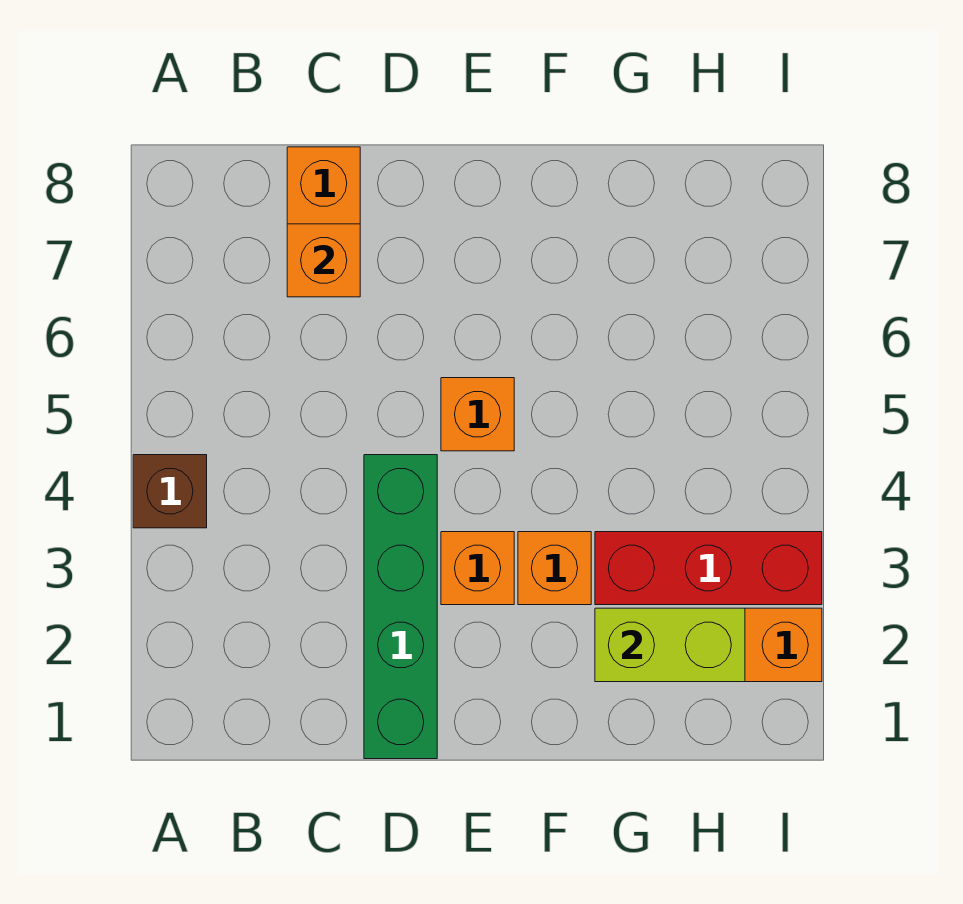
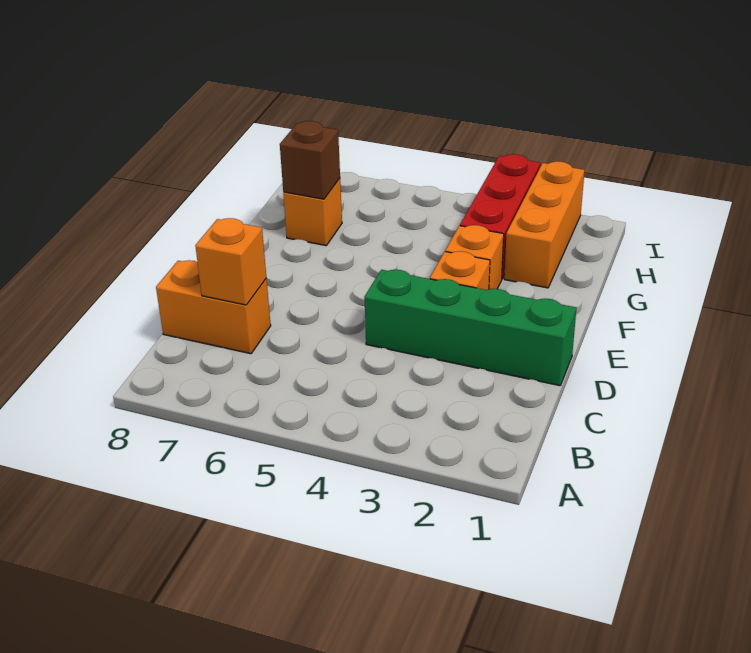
brown brick A4 level 1 -> brown brick G7 level 2
orange brick E5 level 1 -> orange brick G7 level 1
lime brick G2:H2 level 2 -> none

